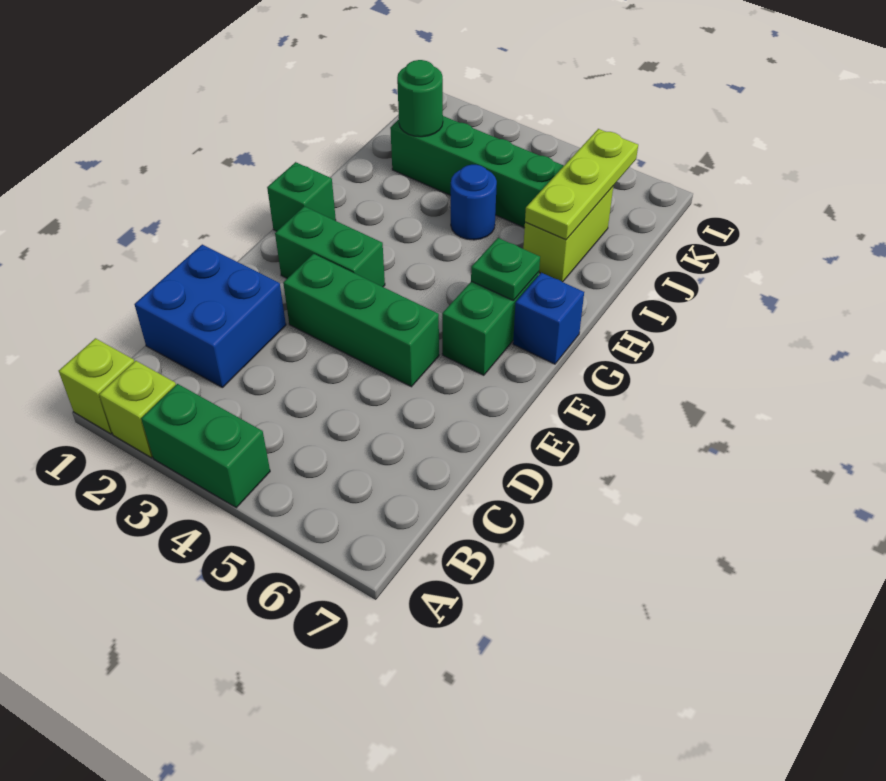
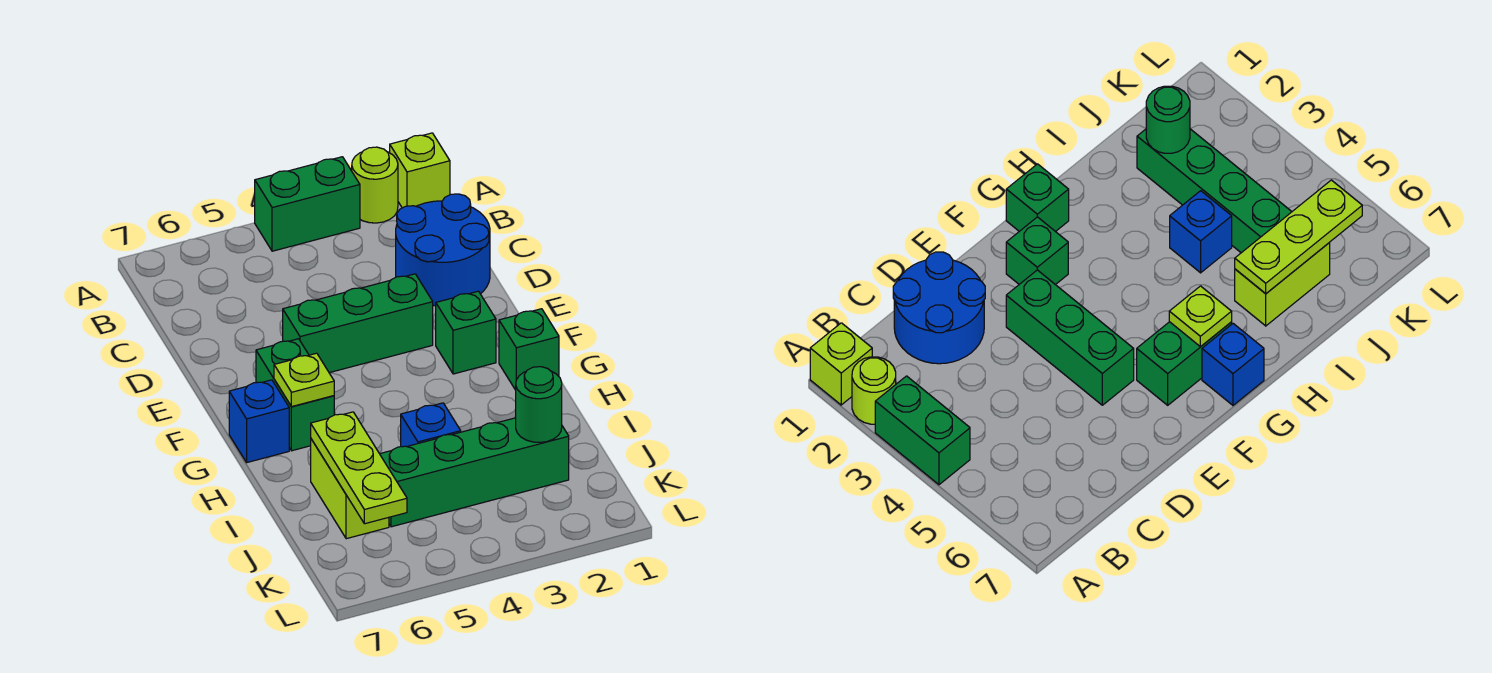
lime brick A2 level 1 -> lime round brick A2 level 1
blue brick C1:D2 level 1 -> blue round brick C1:D2 level 1
green brick F2:F3 level 1 -> green brick F2 level 1
green plate G6 level 2 -> lime plate G6 level 2
blue round brick I4 level 1 -> blue brick I4 level 1

